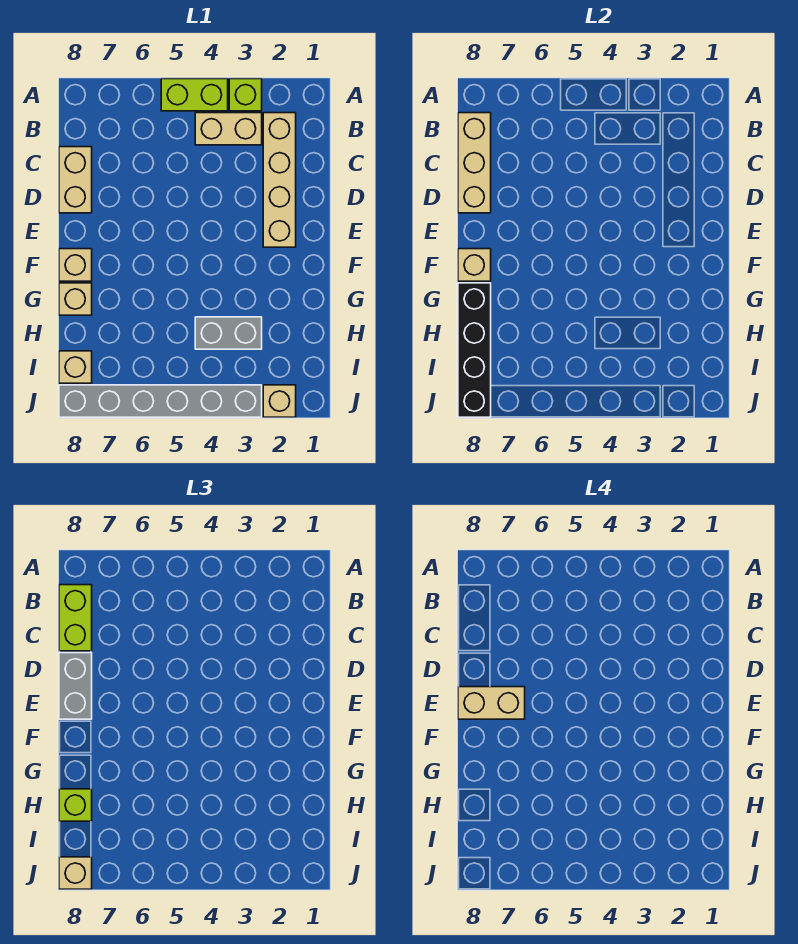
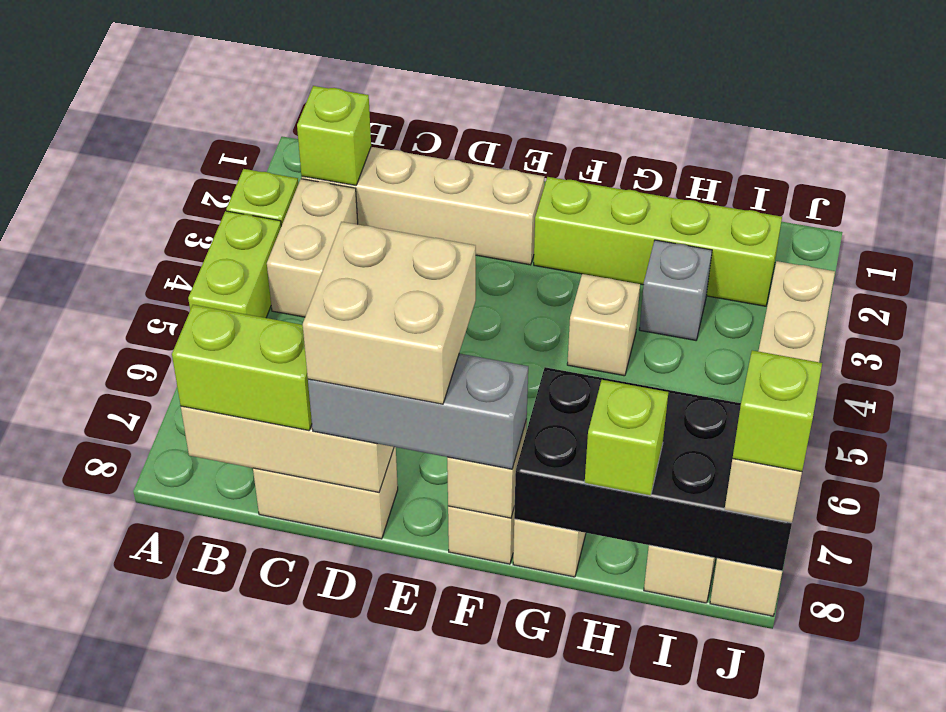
none -> lime brick B2 level 2
grey brick D8:E8 level 3 -> grey brick D8:F8 level 3
tan brick E7:E8 level 4 -> tan brick D7:E8 level 4
none -> lime brick F2:I2 level 1
black brick G8:J8 level 2 -> black brick G7:J8 level 2
grey brick H3:H4 level 1 -> grey brick H3 level 1
tan brick J2 level 1 -> tan brick G4 level 1
grey brick J3:J8 level 1 -> tan brick J3:J8 level 1
none -> lime brick J8 level 4

